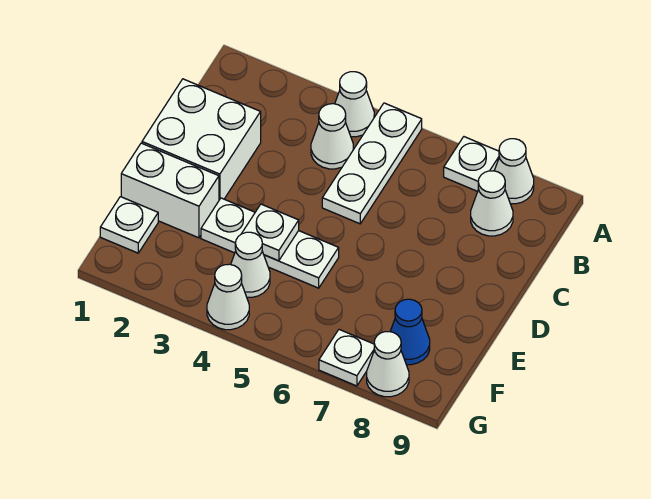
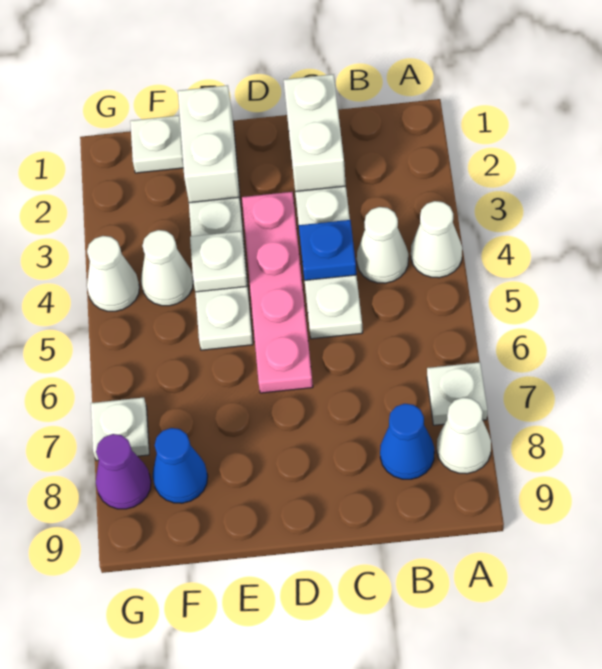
white plate A5:C5 level 1 -> white plate C3:C5 level 1
white cone B8 level 1 -> blue cone B8 level 1
white brick C1:D2 level 1 -> white brick C1:C2 level 1
none -> blue plate C4 level 2
none -> pink plate D3:D6 level 1
white cone G8 level 1 -> purple cone G8 level 1

